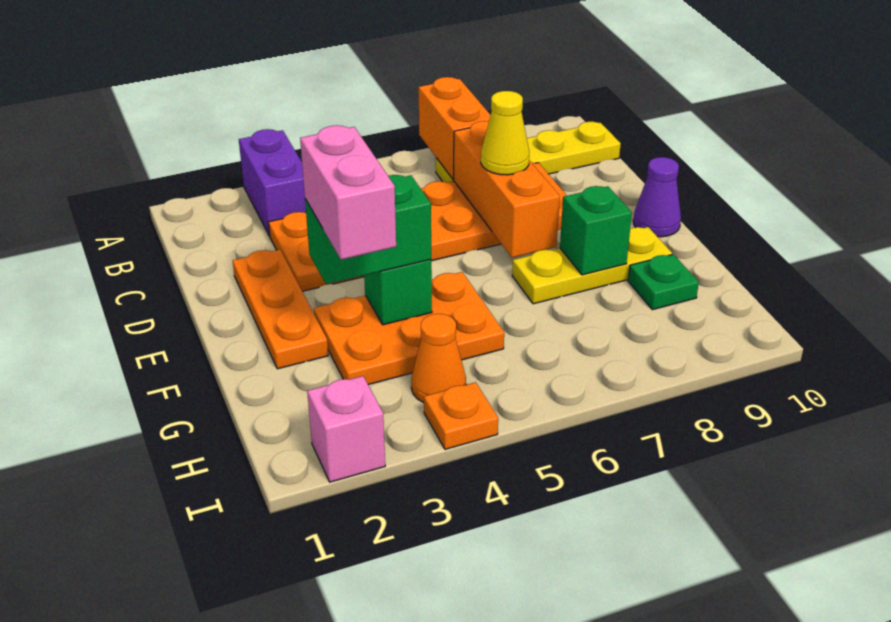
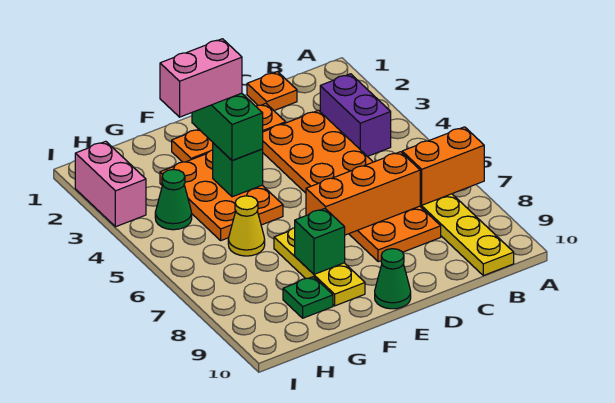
purple brick A3:B3 level 1 -> purple brick B3:B4 level 1
yellow cone D7 level 3 -> yellow cone G6 level 1
purple cone E10 level 1 -> green cone E10 level 1
orange cone H4 level 1 -> green cone H4 level 1
pink brick I2 level 1 -> pink brick I2:I3 level 1
orange plate I4 level 1 -> orange plate C1 level 1

